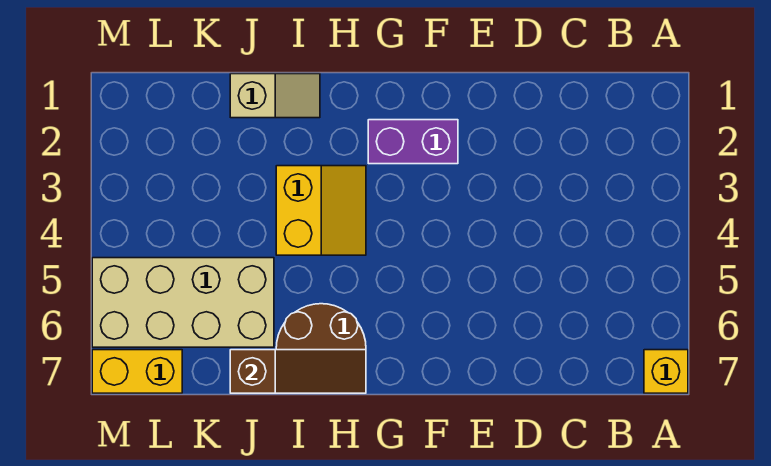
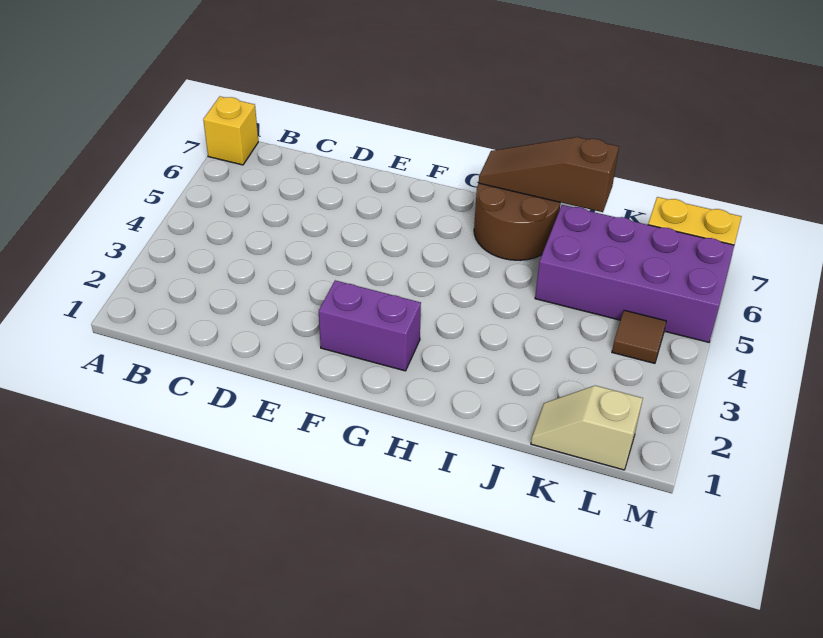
yellow slope H3:I4 level 1 top I -> none
tan slope I1:J1 level 1 top J -> tan slope K1:L1 level 1 top L
tan brick J5:M6 level 1 -> purple brick J5:M6 level 1
none -> brown tile L4 level 1

